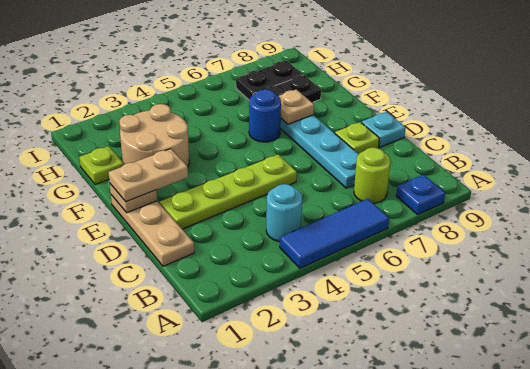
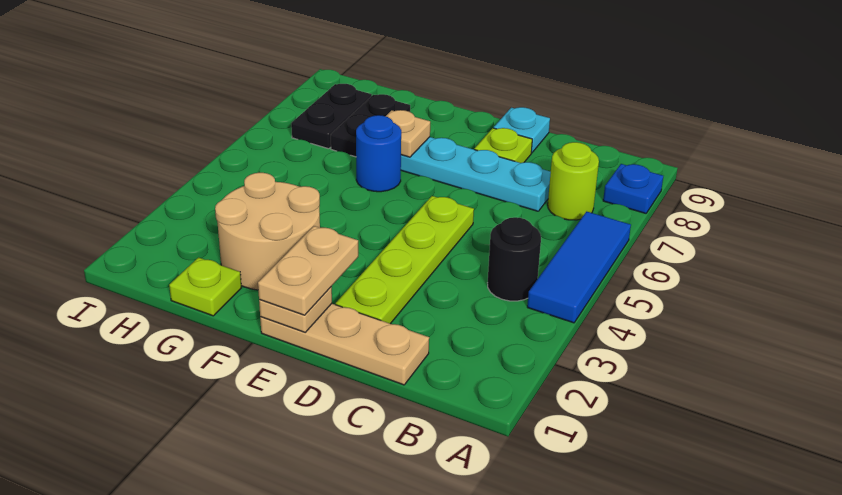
cyan round brick B4 level 1 -> black round brick B4 level 1

